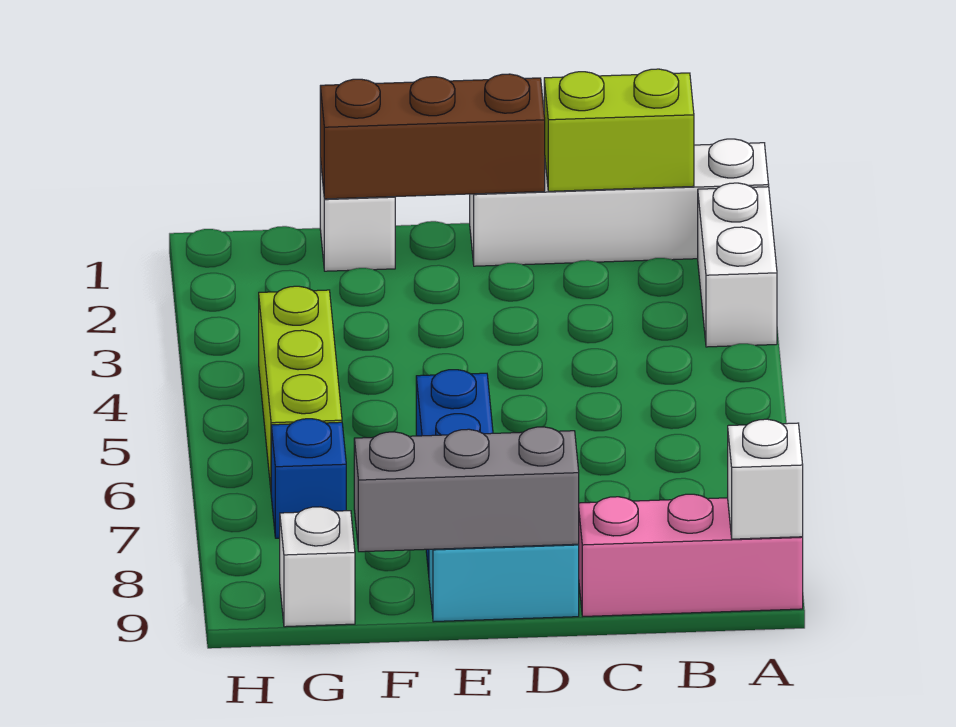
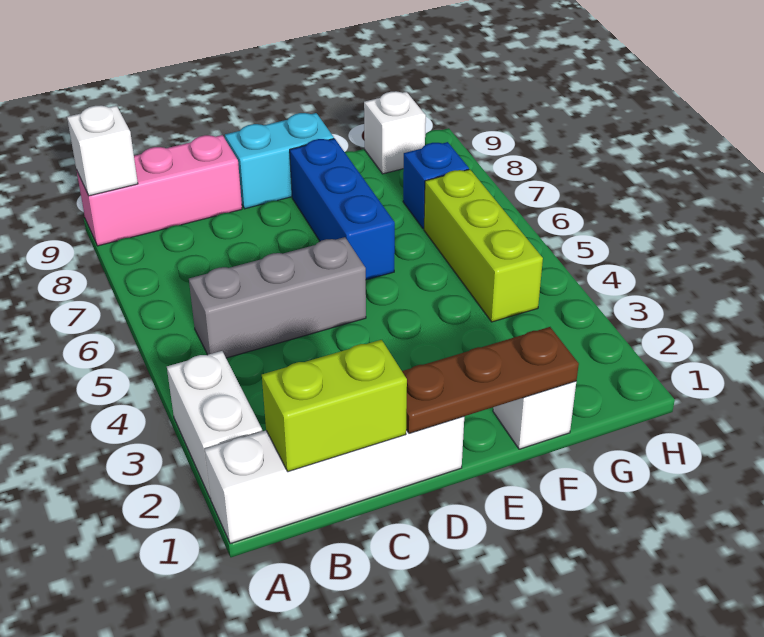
brown brick D1:F1 level 2 -> brown plate D1:F1 level 2
grey brick D9:F9 level 2 -> grey brick B5:D5 level 1

